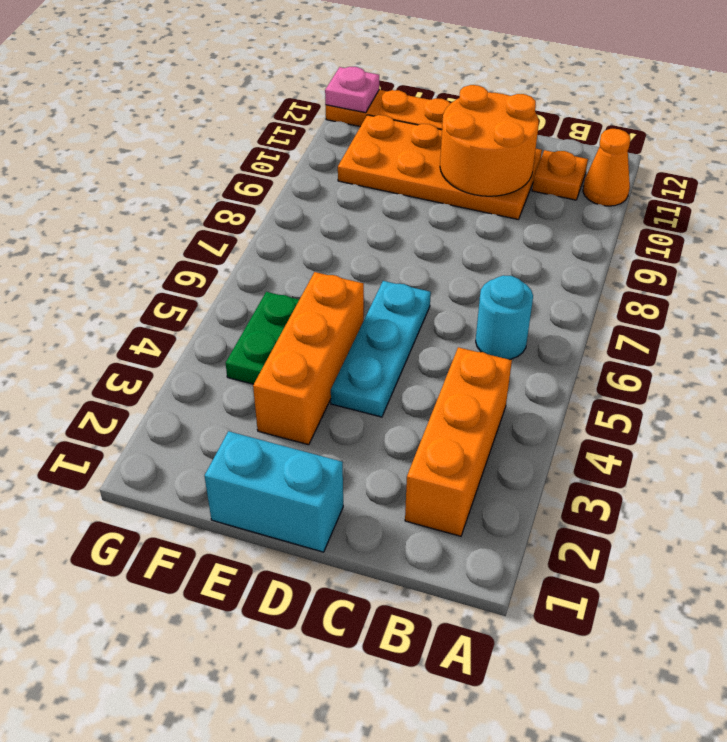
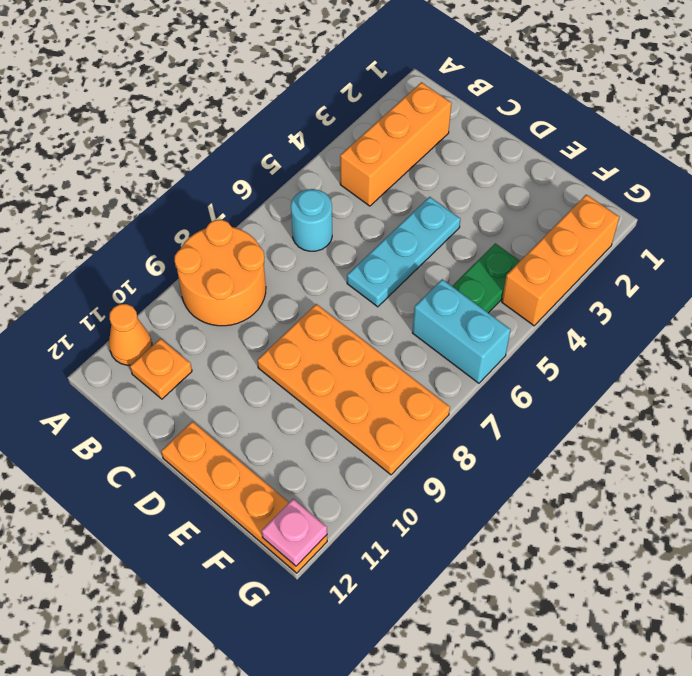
orange plate C10:F11 level 1 -> orange plate D8:G9 level 1
orange round brick C10:D11 level 2 -> orange round brick A8:B9 level 1
cyan brick D1:E1 level 1 -> cyan brick F6:G6 level 1
orange brick E3:E5 level 1 -> orange brick G2:G4 level 1

